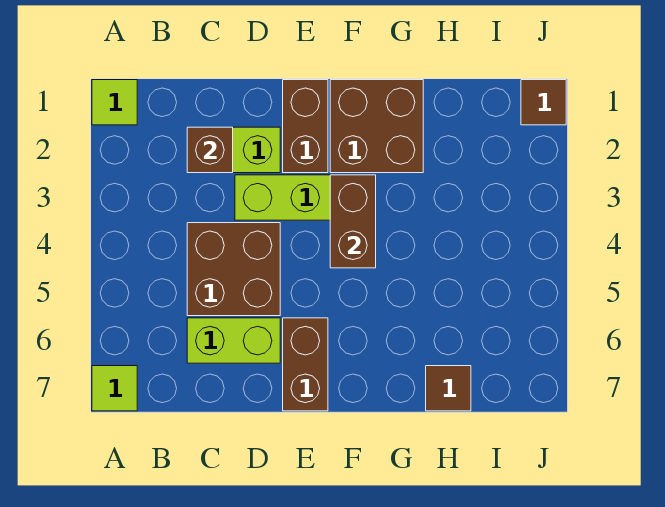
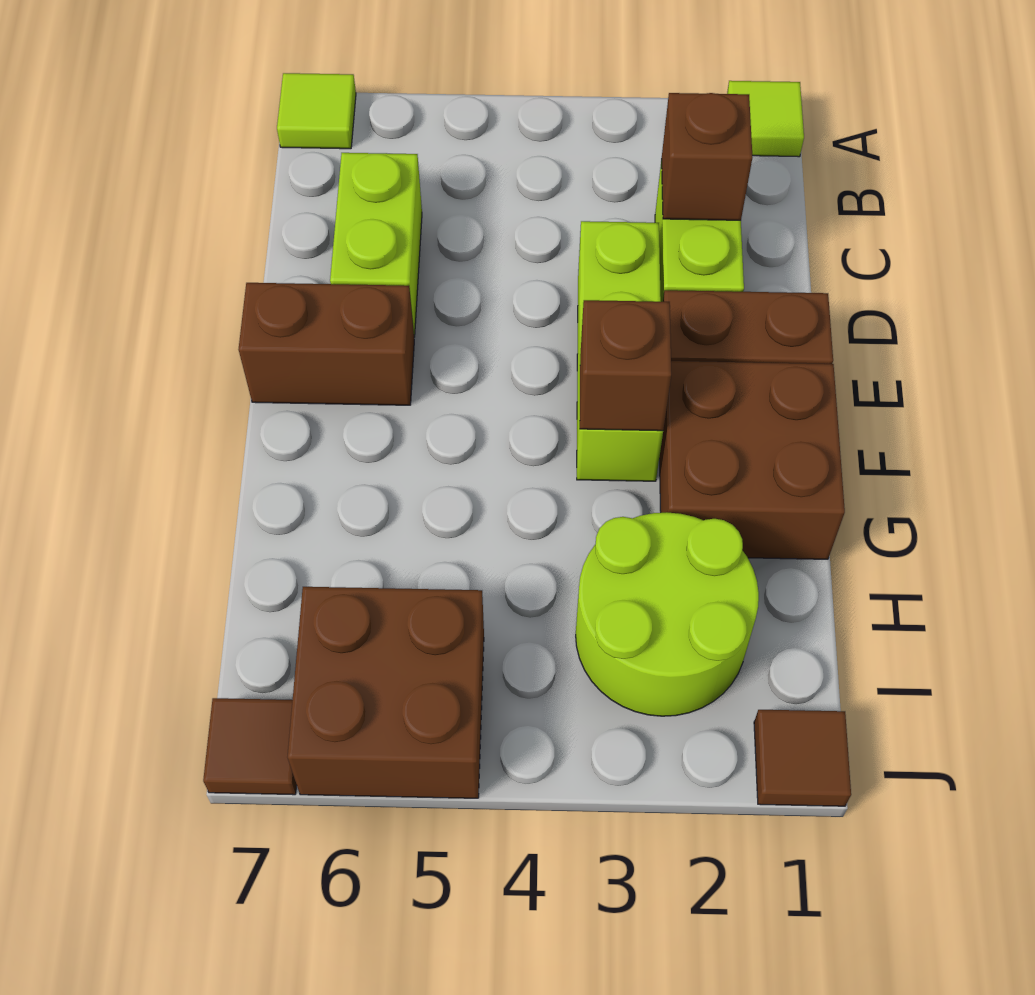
brown brick C4:D5 level 1 -> brown brick I5:J6 level 1
brown brick F3:F4 level 2 -> brown brick F3 level 2
none -> lime round brick H2:I3 level 1
brown tile H7 level 1 -> brown tile J7 level 1

